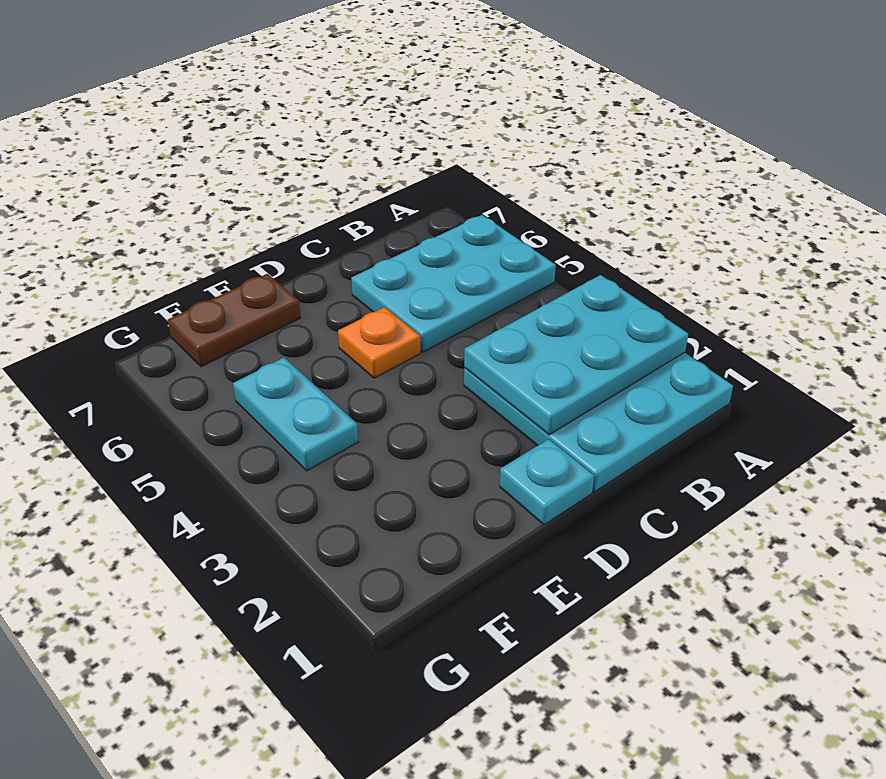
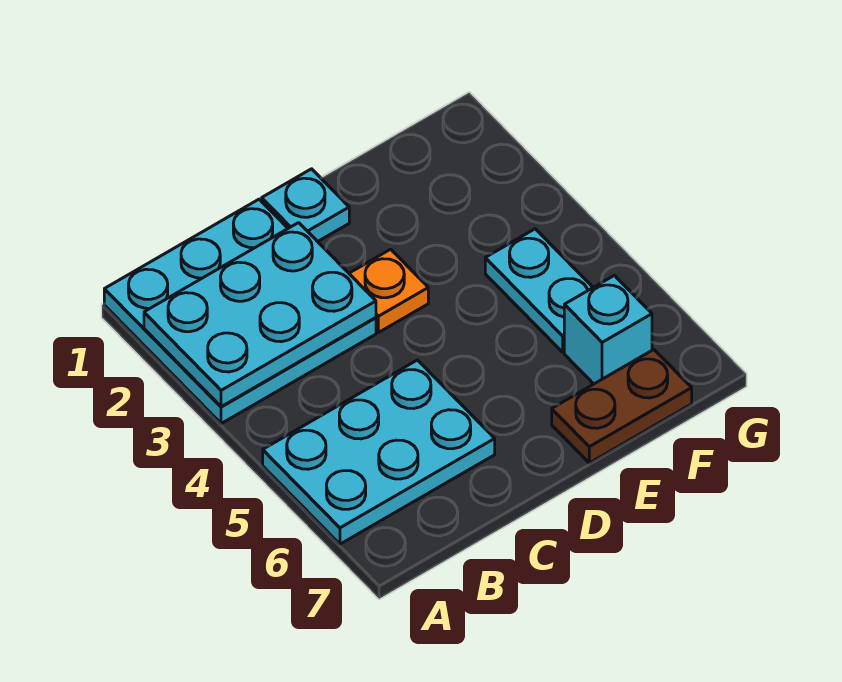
orange plate D5 level 1 -> orange plate D3 level 1
none -> cyan brick F6 level 1

